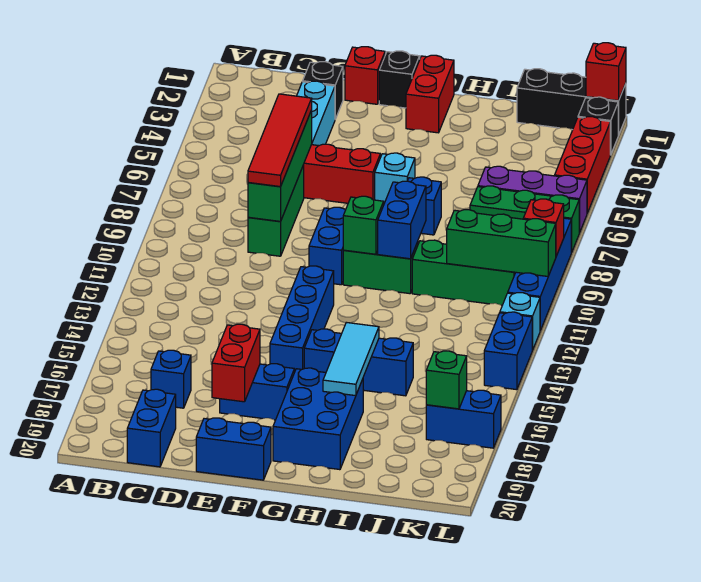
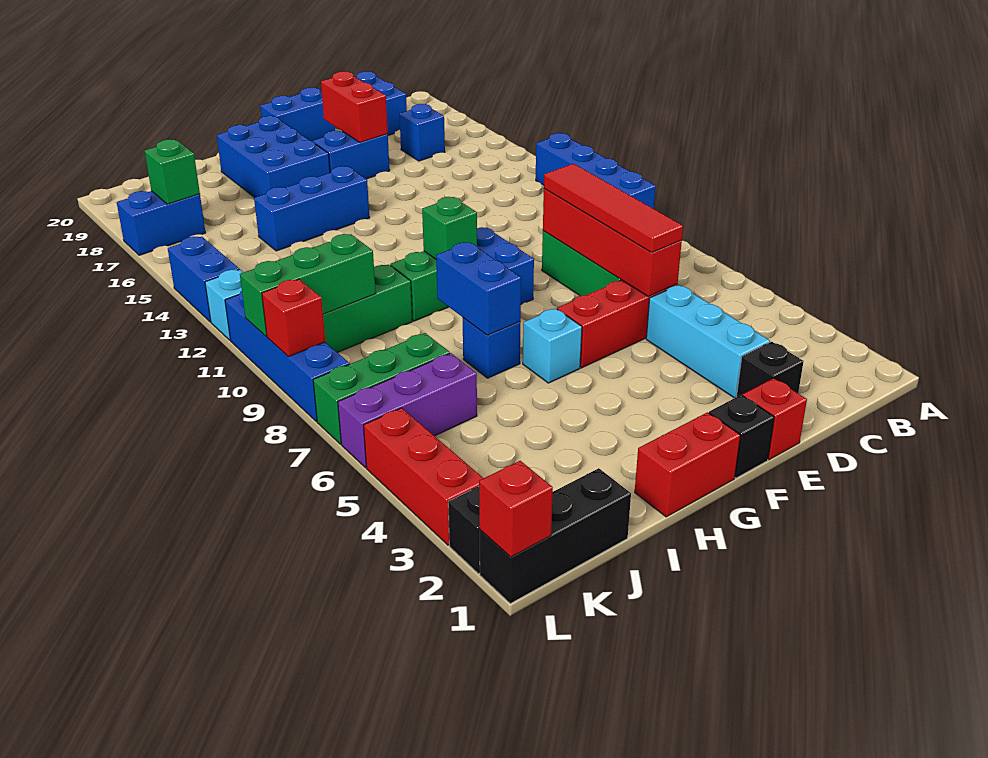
green brick D6:D9 level 2 -> red brick D6:D9 level 2
blue brick F12:F15 level 1 -> blue brick A10:A13 level 1
red brick G1:G2 level 1 -> red brick G1:H1 level 1
blue brick H9:H10 level 2 -> blue brick H7:H8 level 2
cyan tile H15:H17 level 2 -> none

